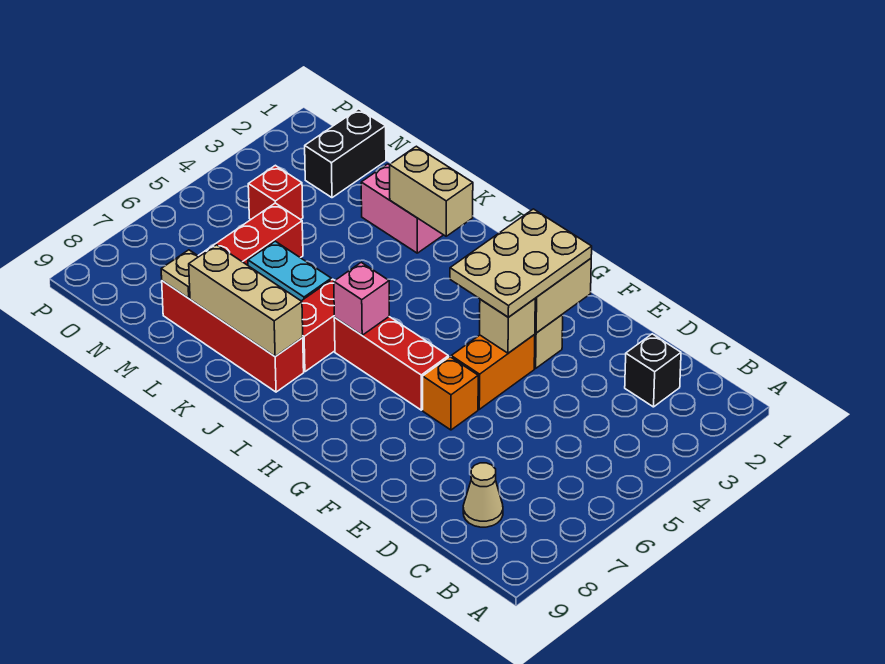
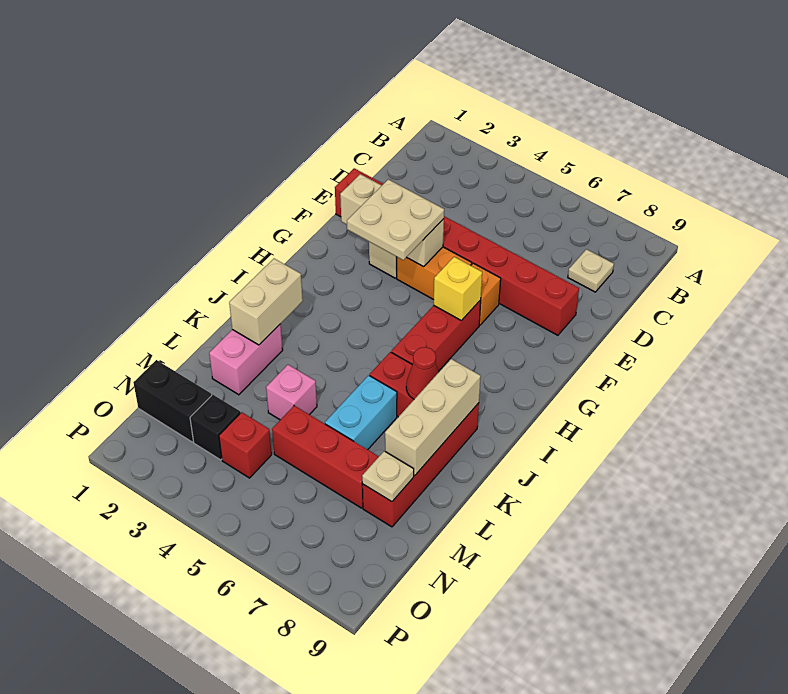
black brick C2 level 1 -> black brick N3 level 1
tan cone C8 level 1 -> tan plate C8 level 1
none -> red brick E1:E8 level 1
tan plate F2:G4 level 3 -> tan plate F3:G4 level 3
none -> yellow brick G6 level 2
pink brick I6 level 2 -> pink brick L4 level 1
none -> red cone J7 level 2

